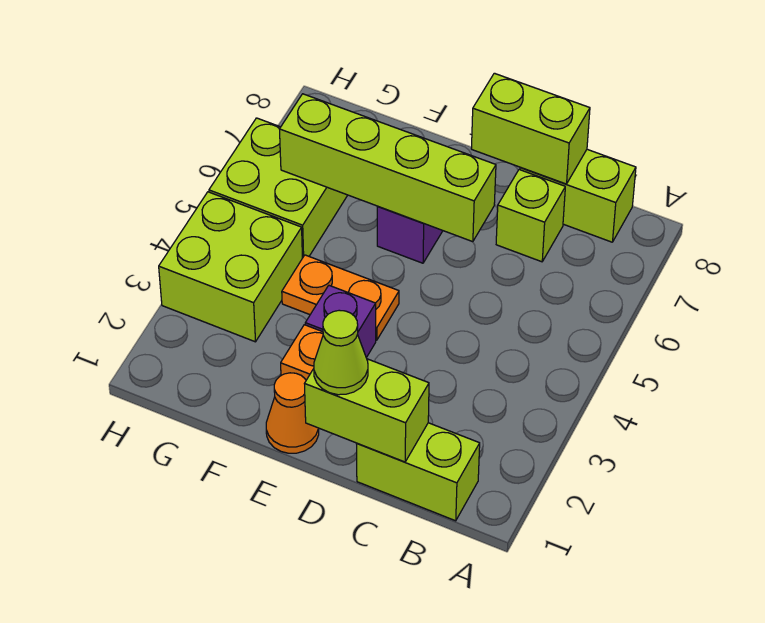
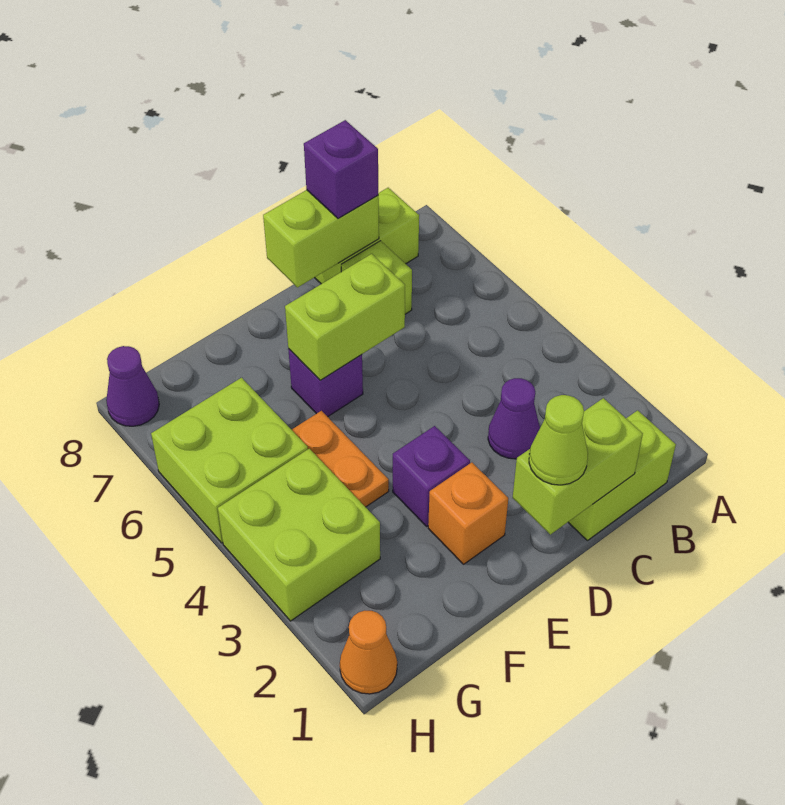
none -> purple cone C3 level 1
none -> purple brick C8 level 3
lime brick D6:G6 level 2 -> lime brick D6:E6 level 2
orange cone E1 level 1 -> orange cone H1 level 1
orange plate E4:F4 level 1 -> orange plate F4:F5 level 1
none -> purple cone H8 level 1

